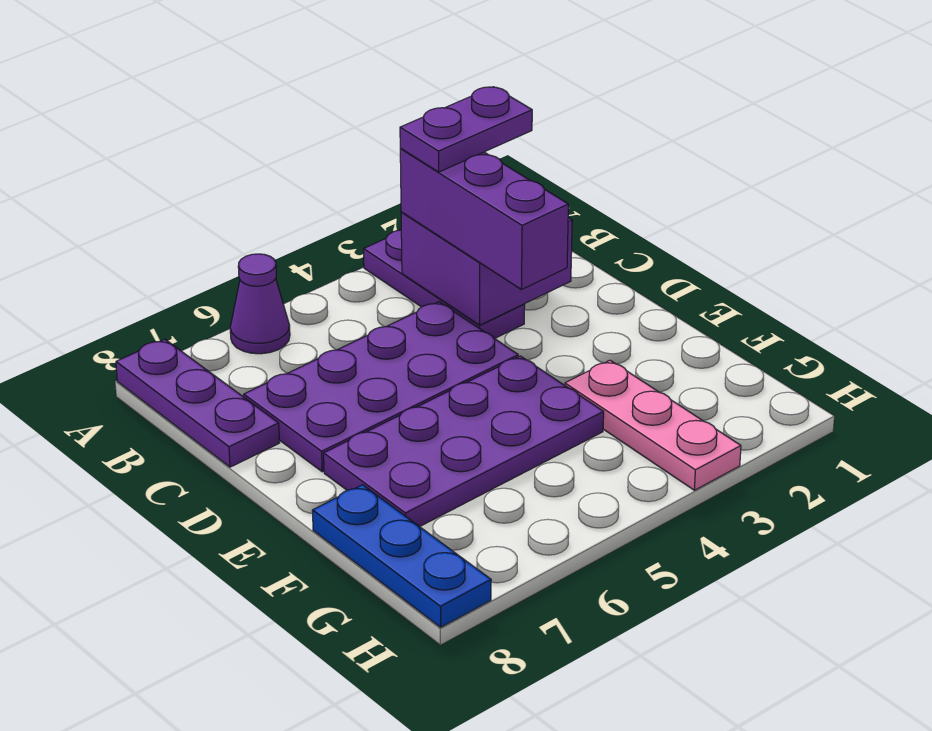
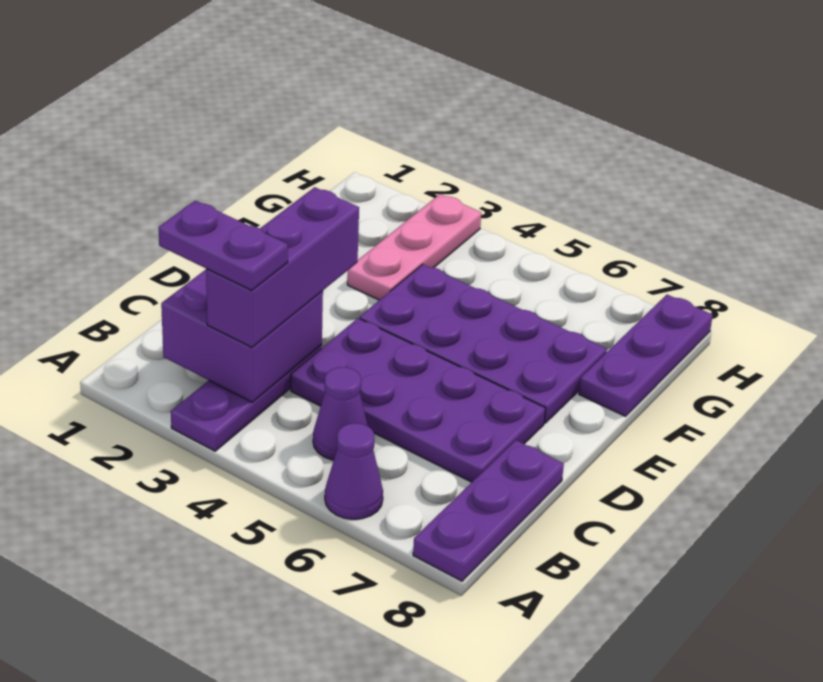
none -> purple cone B5 level 1
blue plate F8:H8 level 1 -> purple plate F8:H8 level 1

